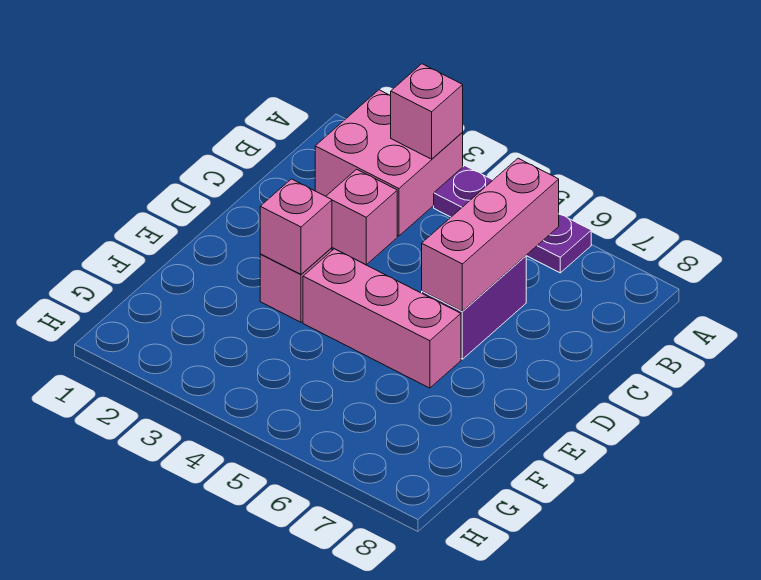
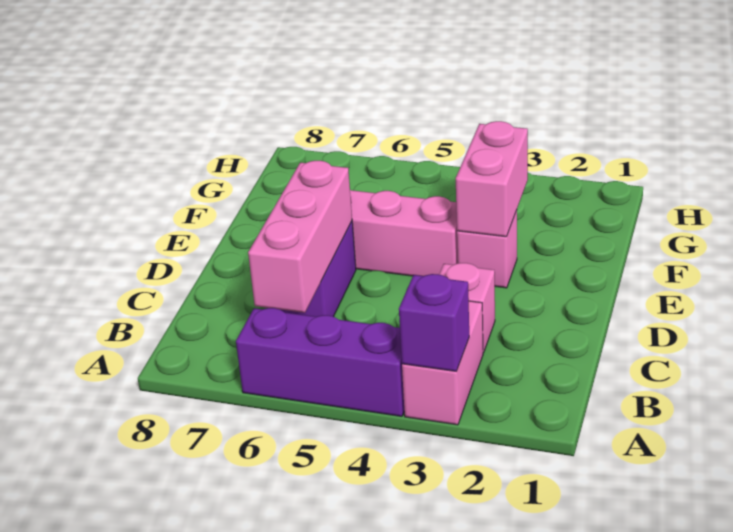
pink brick A2:B3 level 1 -> pink brick A3:B3 level 1
pink brick A3 level 2 -> purple brick A3 level 2
purple plate A4:A6 level 1 -> purple brick A4:A6 level 1
pink brick E3 level 2 -> pink brick E3:F3 level 2

